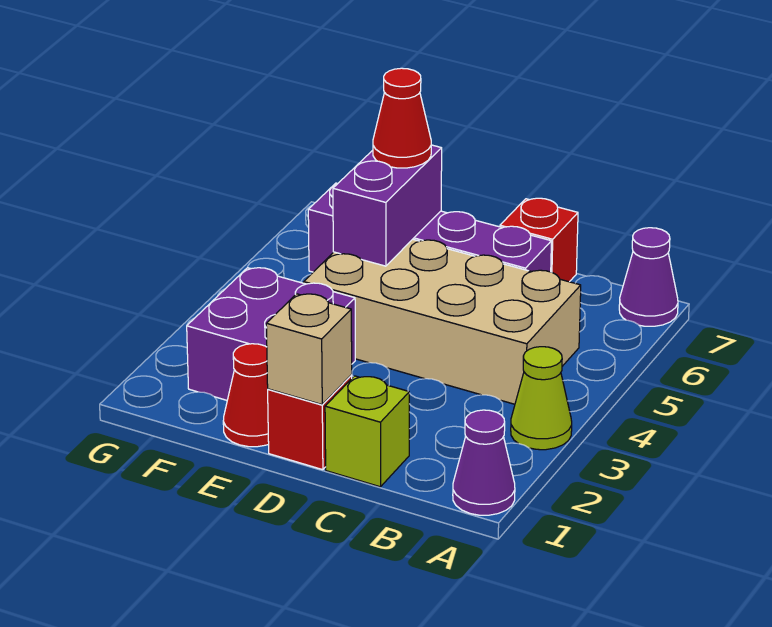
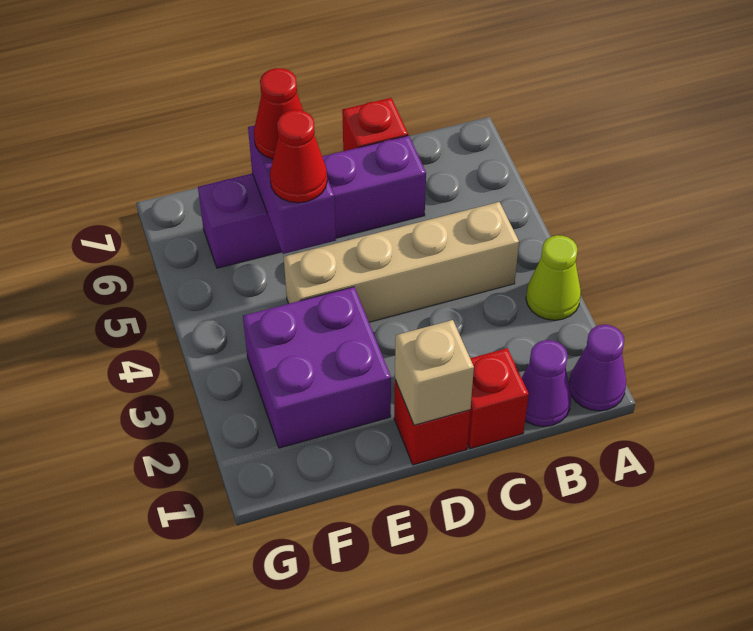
purple cone A7 level 1 -> purple cone B1 level 1
tan brick B4:E5 level 1 -> tan brick B4:E4 level 1
lime brick C1 level 1 -> red brick C1 level 1
red cone E1 level 1 -> red cone E5 level 3

